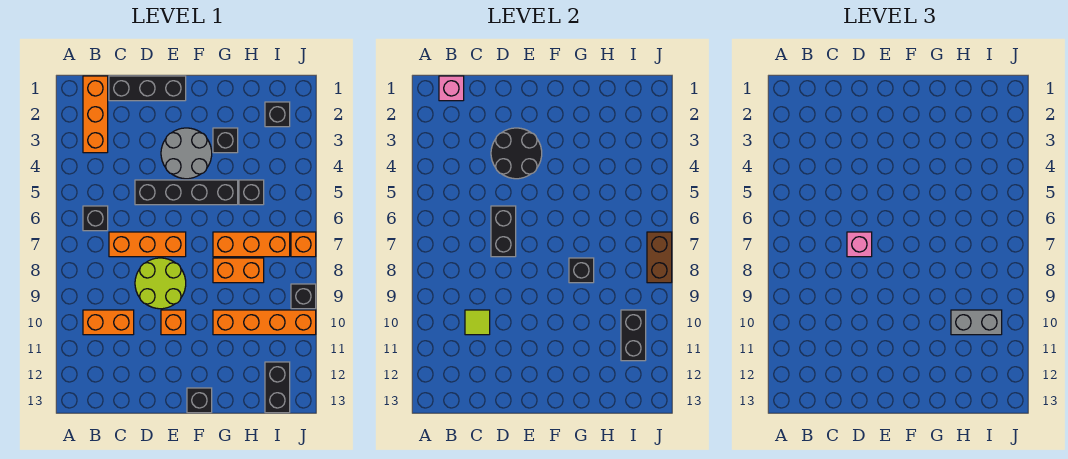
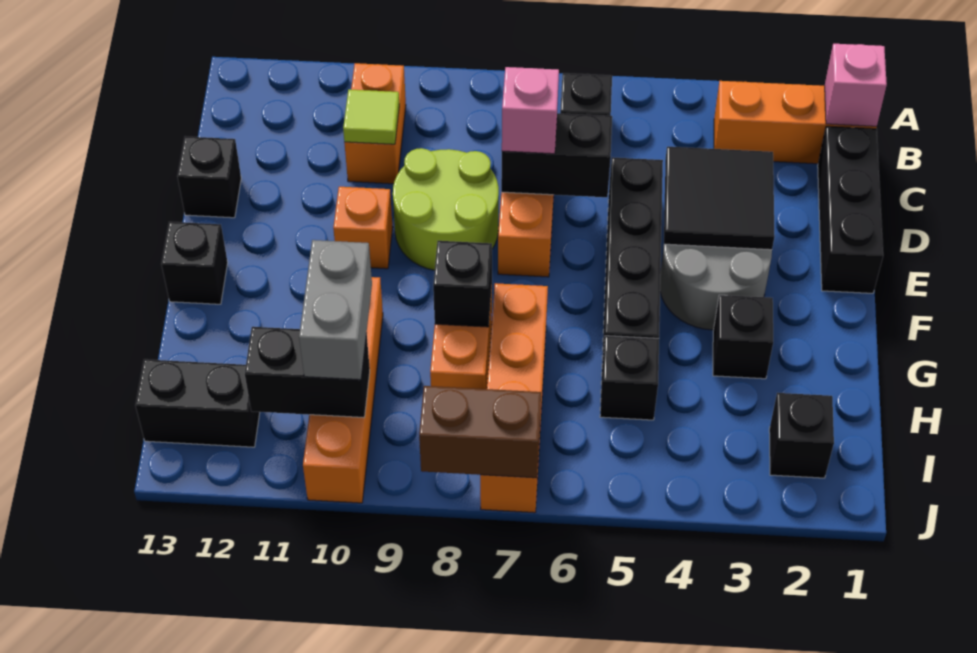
black round brick D3:E4 level 2 -> black tile D3:E4 level 2
black brick J9 level 1 -> black brick D13 level 1

